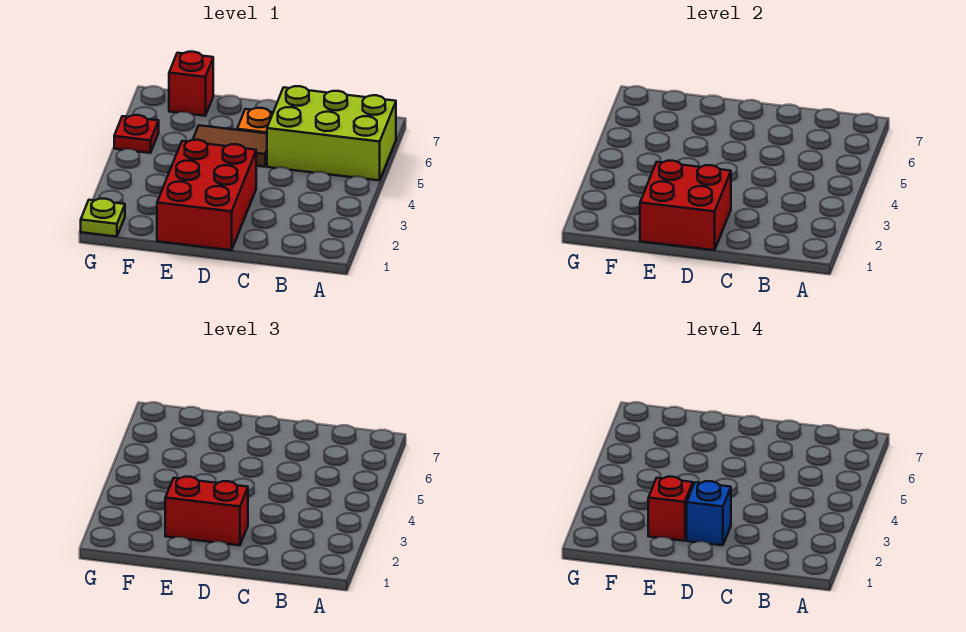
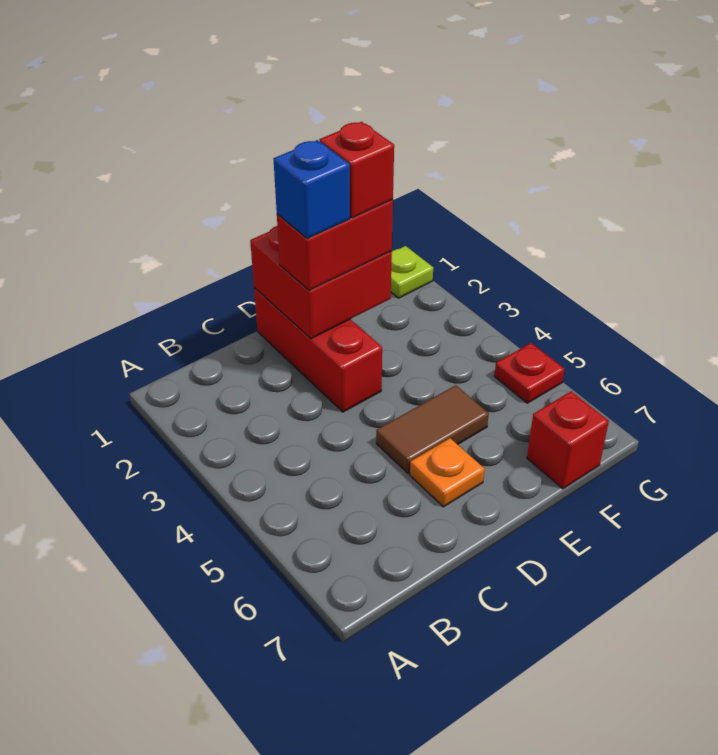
lime brick A5:C6 level 1 -> none
red brick D1:E3 level 1 -> red brick D1:D3 level 1

